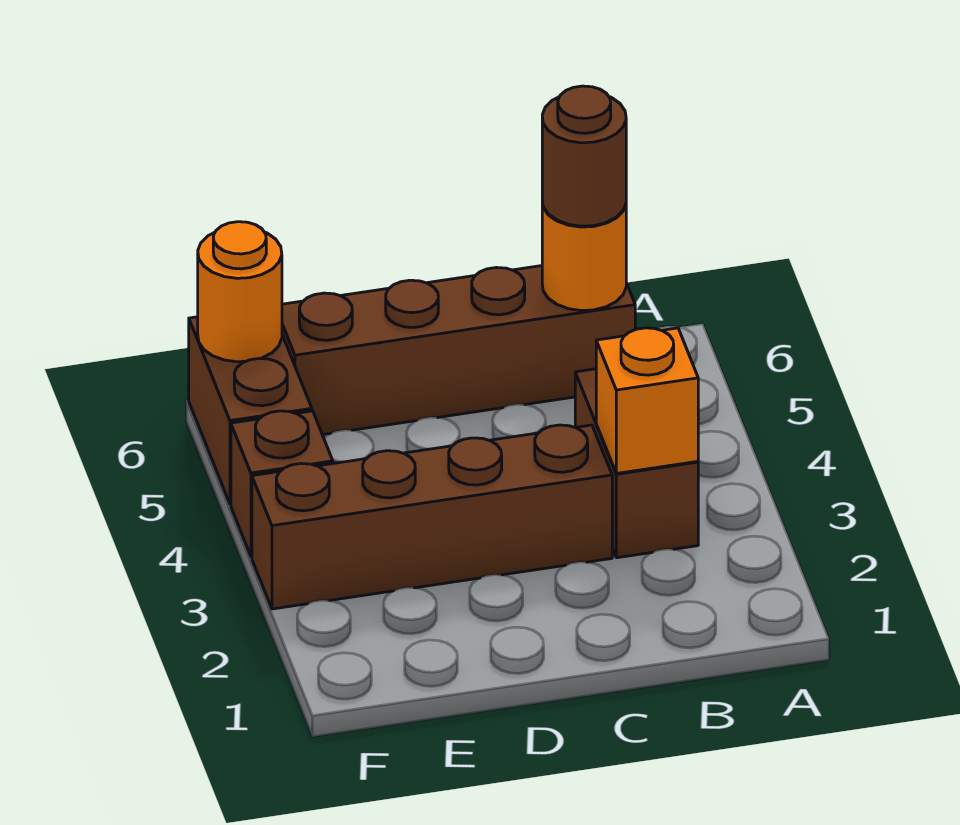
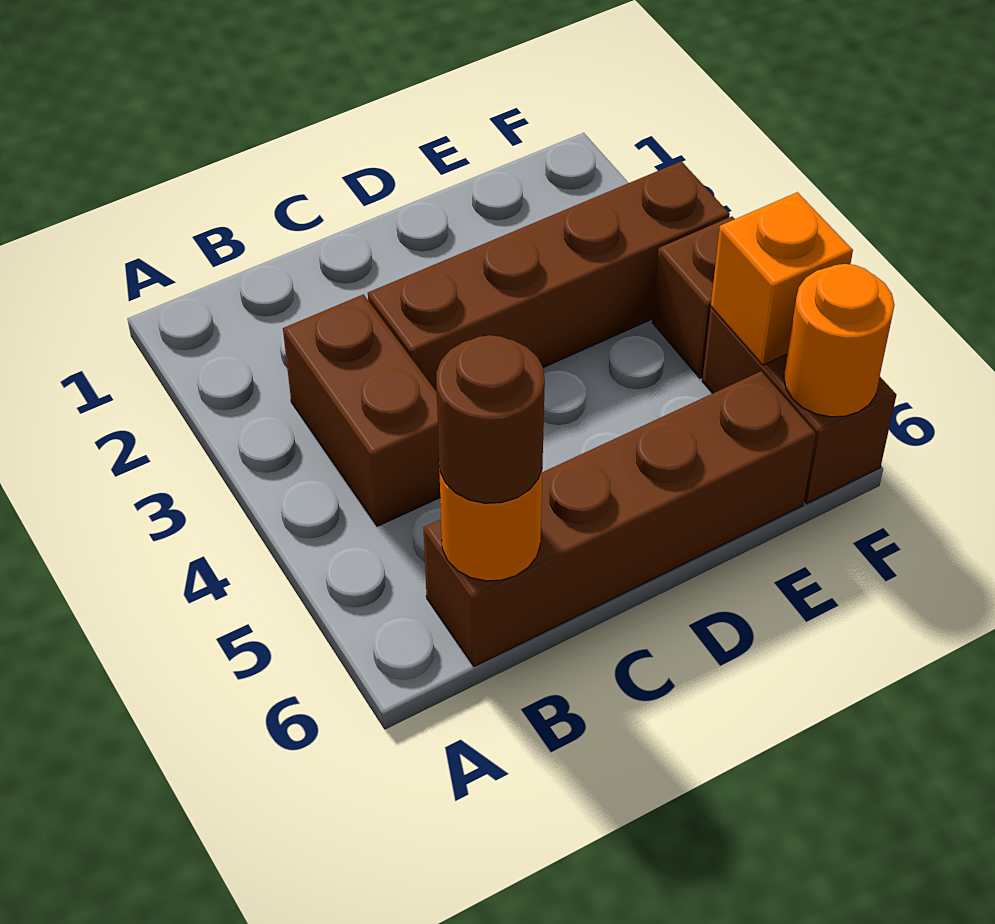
orange brick B3 level 2 -> orange brick F5 level 2

